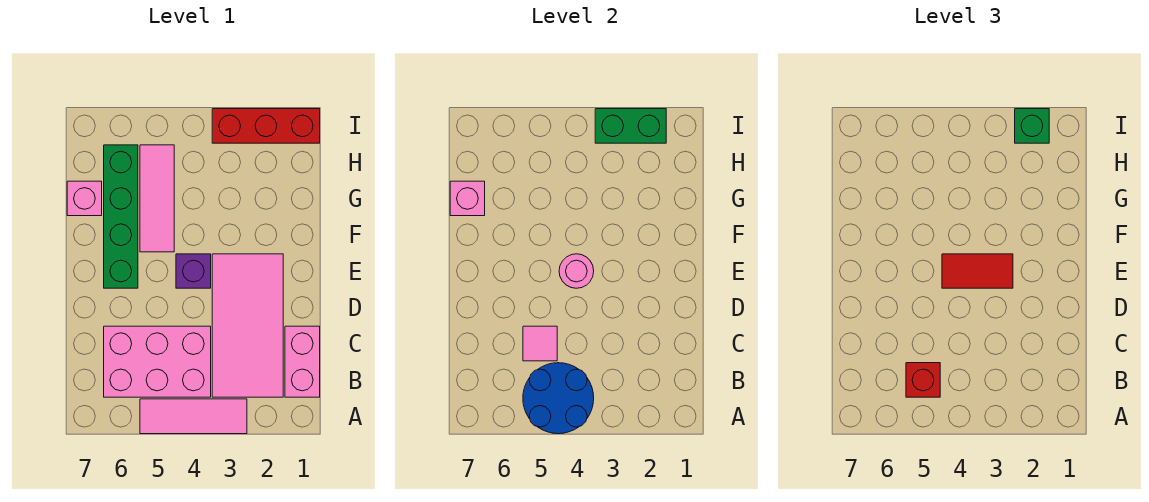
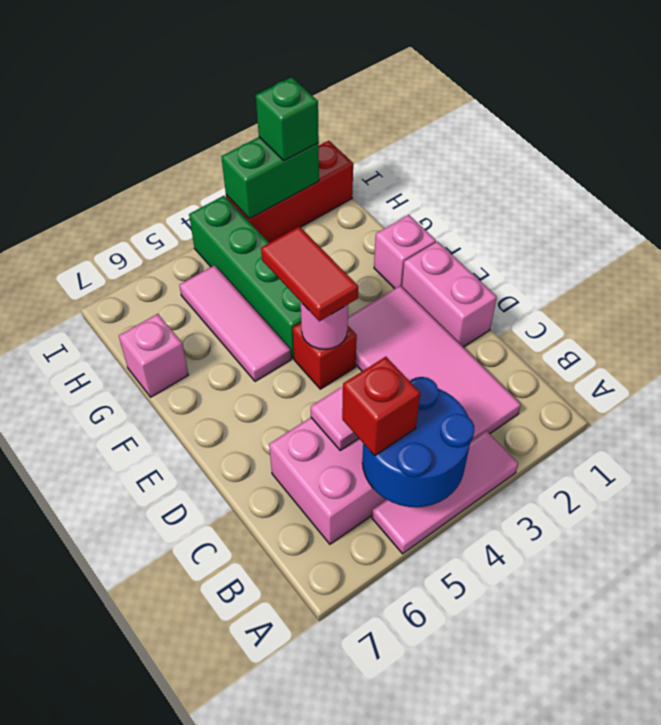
pink brick B1:C1 level 1 -> pink brick D1:E1 level 1
red tile E3:E4 level 3 -> red tile E4:F4 level 3
purple brick E4 level 1 -> red brick E4 level 1
green brick E6:H6 level 1 -> green brick F4:I4 level 1
pink brick G7 level 2 -> pink brick F1 level 1

